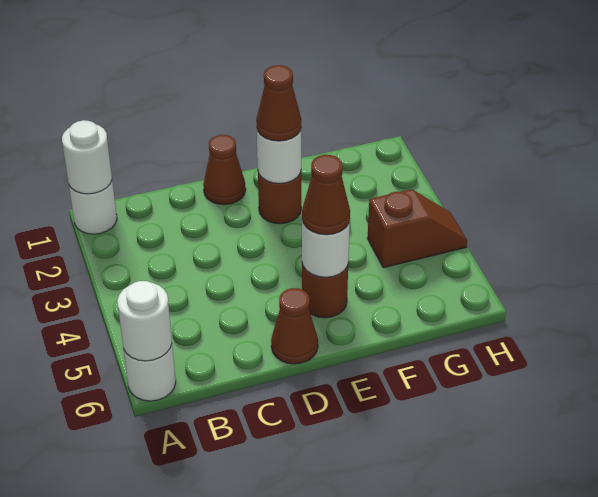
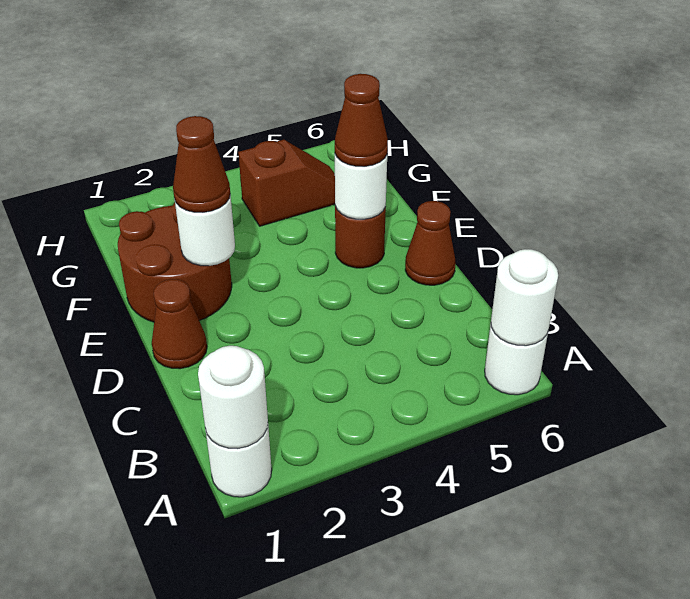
brown round brick E2 level 1 -> brown round brick E1:F2 level 1
brown slope G4:H4 level 1 top G -> brown slope G4:G5 level 1 top 4

